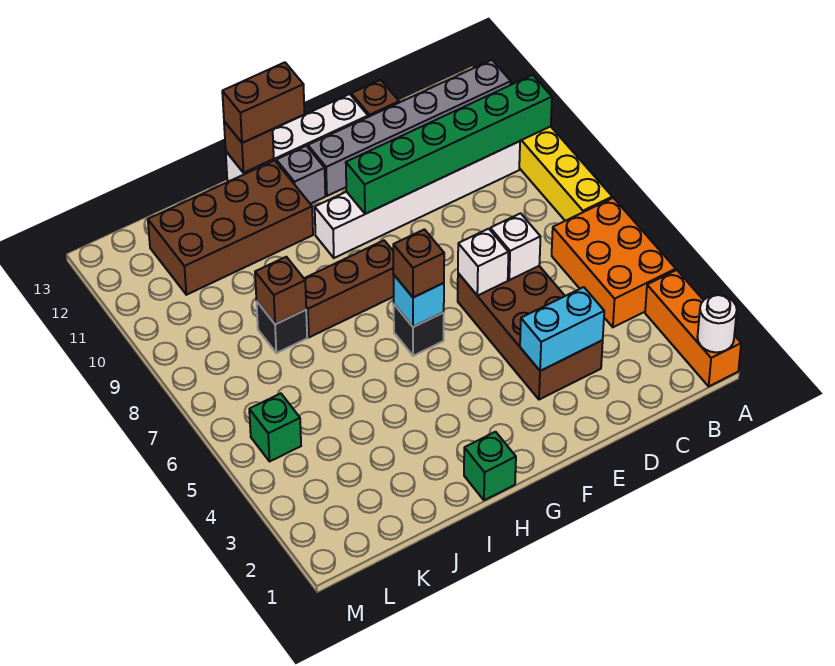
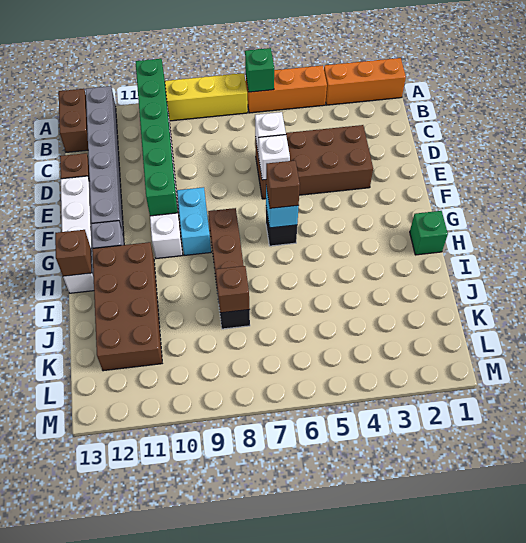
white round brick A1 level 2 -> none
orange brick A4:B6 level 1 -> orange brick A4:A6 level 1
cyan brick D3:E3 level 2 -> cyan brick F9:G9 level 1
brown brick G13:H13 level 3 -> brown brick A13:B13 level 1
green brick L5 level 1 -> green brick A6 level 2

